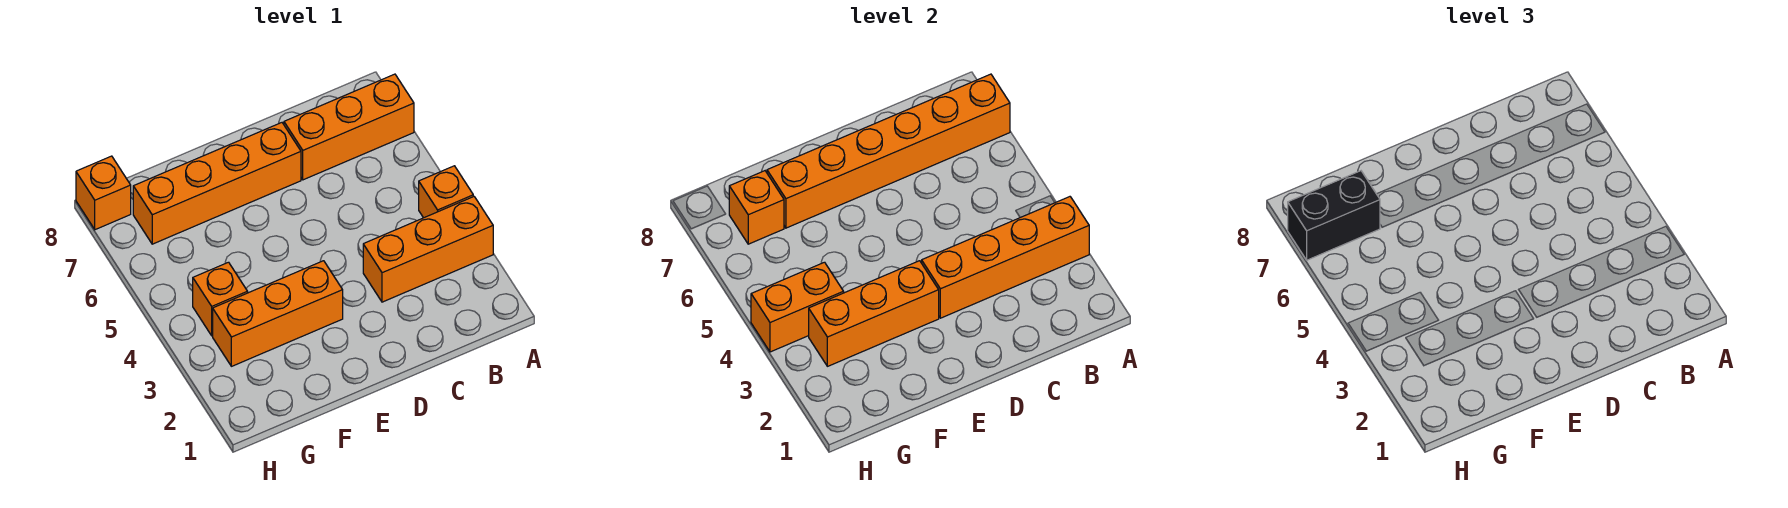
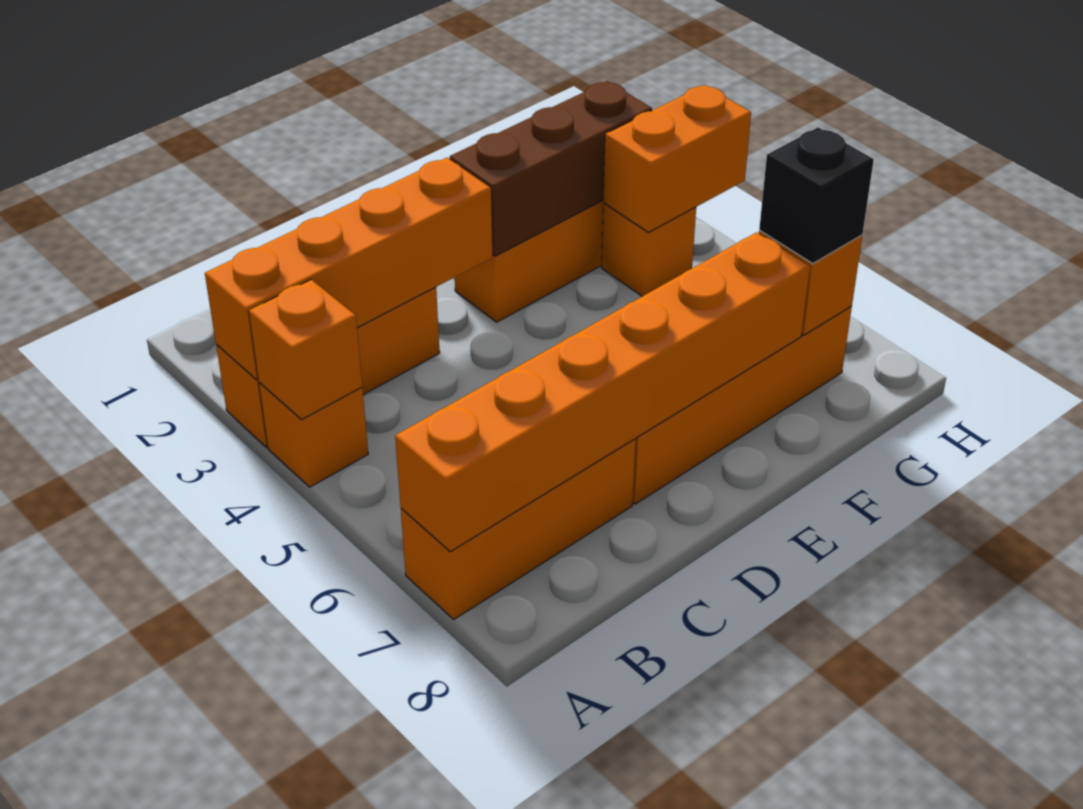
orange brick E3:G3 level 2 -> brown brick E3:G3 level 2
black brick G7:H7 level 3 -> black brick G7 level 3
orange brick H8 level 1 -> orange brick A4 level 2

